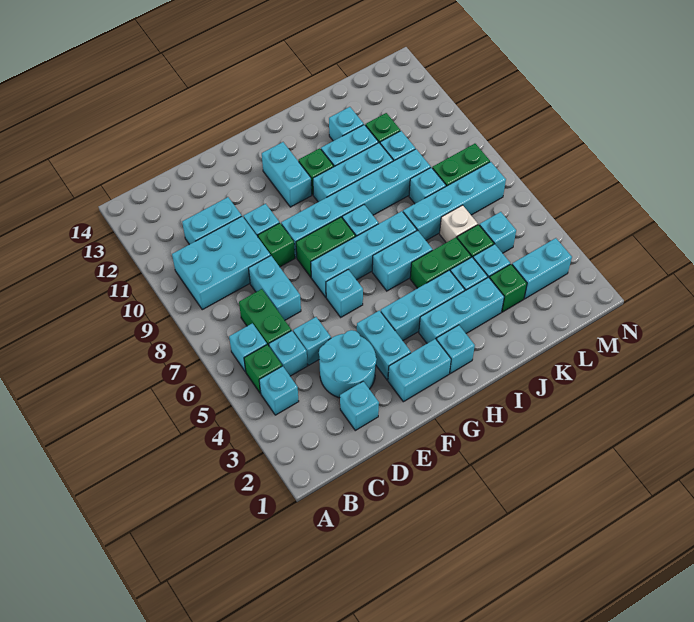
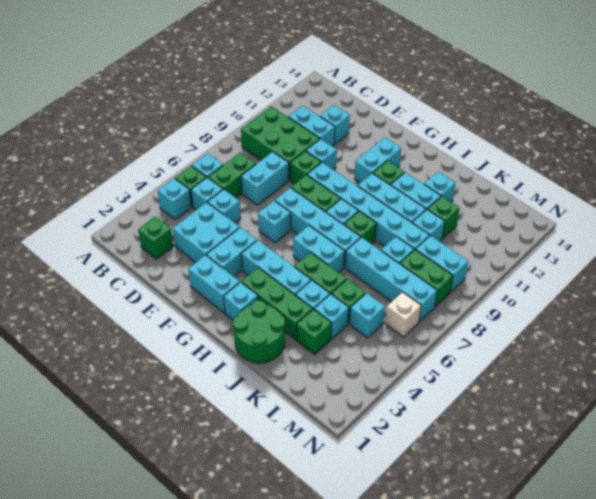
cyan brick B9:D10 level 1 -> green brick B9:D10 level 1
none -> green brick C2 level 1
cyan brick D2 level 1 -> cyan brick D12 level 1
cyan round brick D3:E4 level 1 -> cyan brick D3:E4 level 1
cyan brick H3:J3 level 1 -> green brick H3:J3 level 1
none -> green round brick I1:J2 level 1
none -> green brick I8 level 1
white brick K6 level 1 -> white brick M6 level 1
cyan brick L3:M3 level 1 -> cyan brick L9:M9 level 1

